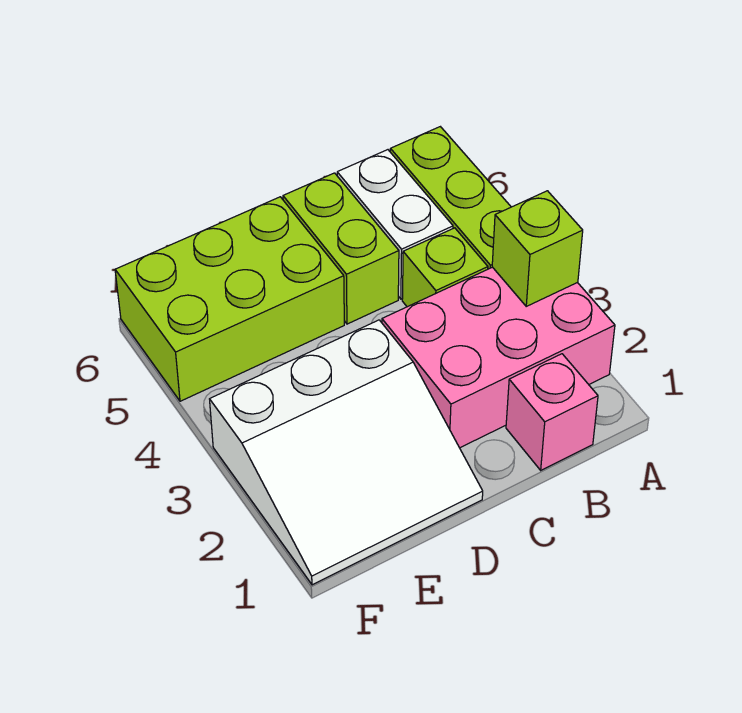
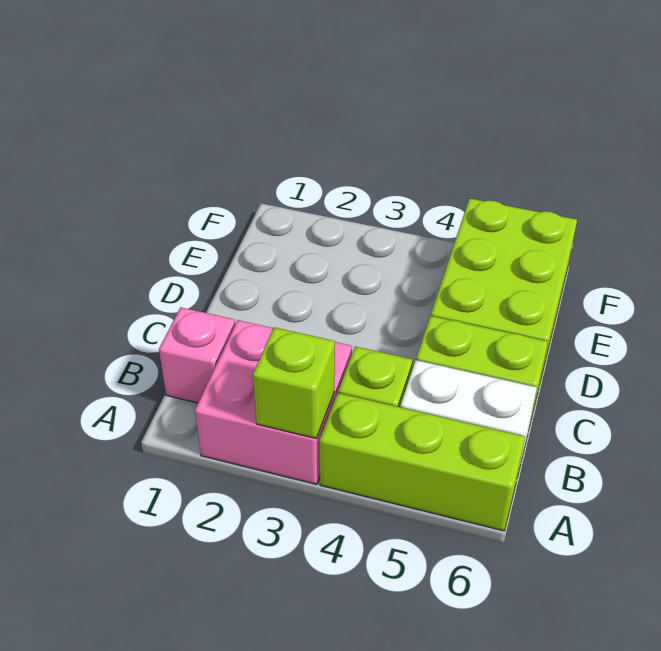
pink brick A2:C3 level 1 -> pink brick A2:B3 level 1
white slope D1:F3 level 1 top 3 -> none

